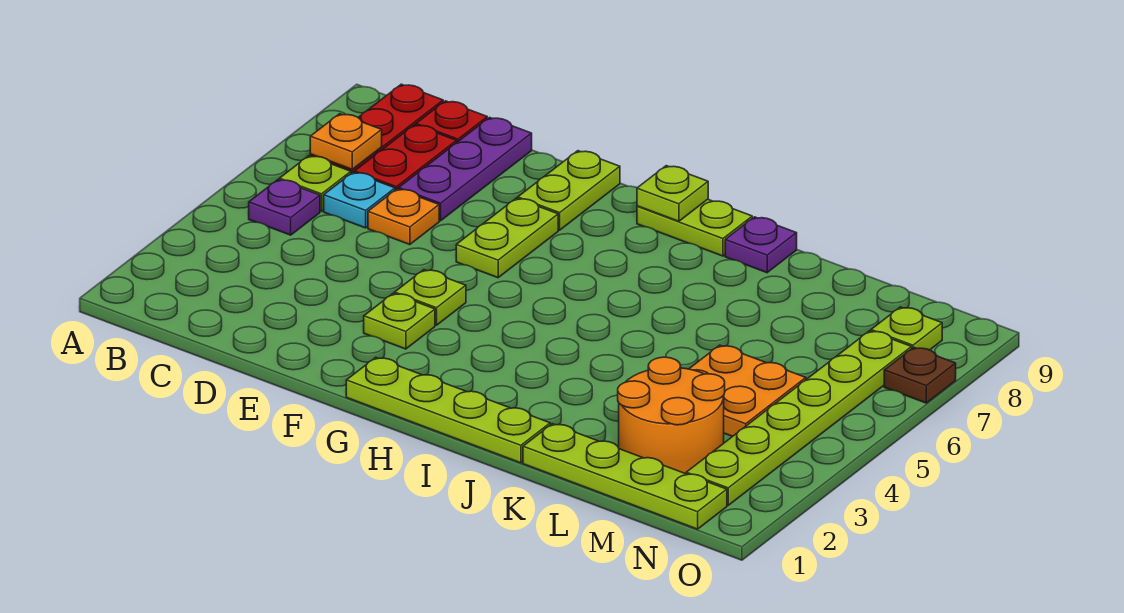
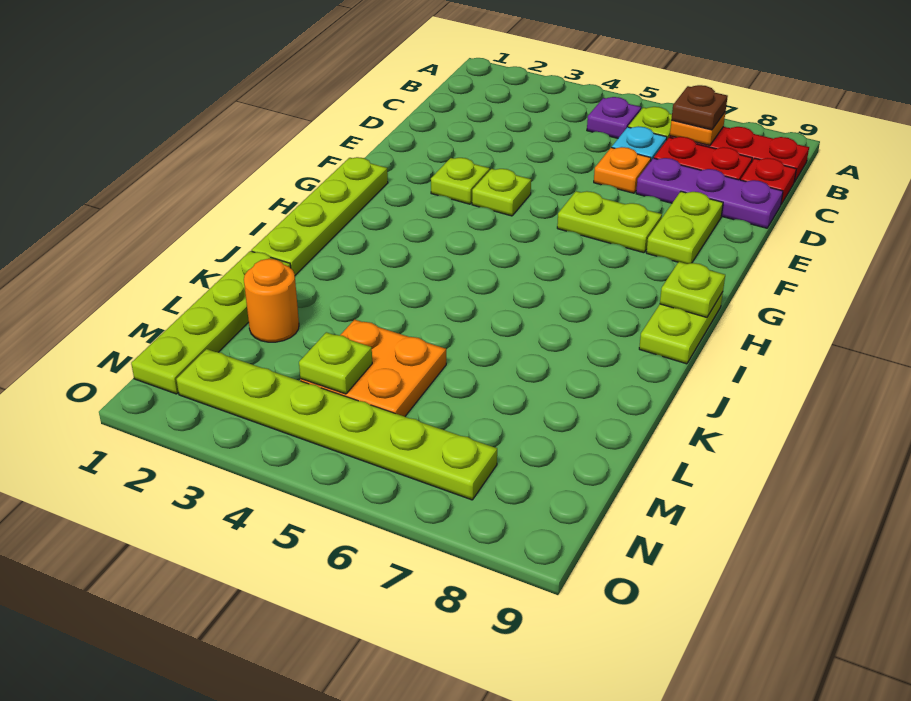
lime plate F8:F9 level 1 -> lime plate E8:F8 level 1
purple plate J9 level 1 -> none
orange round brick L2:M3 level 1 -> orange round brick L2 level 1
lime plate N8 level 1 -> lime plate M4 level 2
brown plate O7 level 1 -> brown plate B7 level 3

